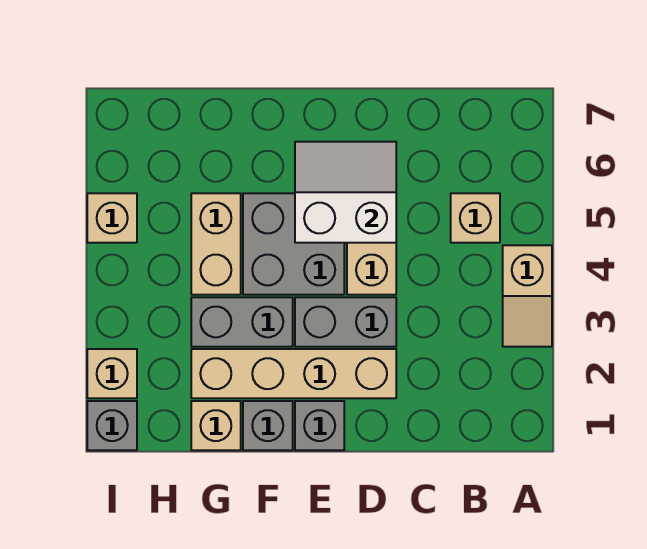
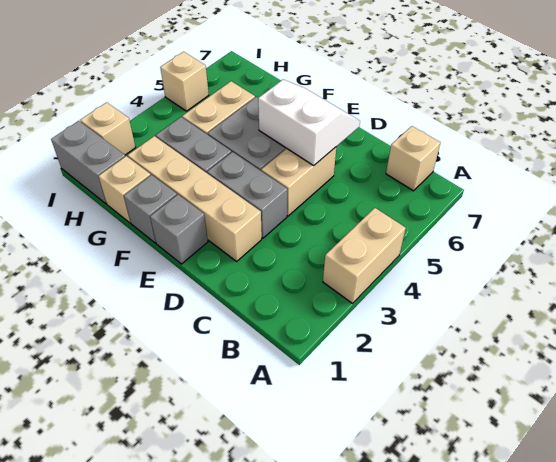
tan slope A3:A4 level 1 top 4 -> tan brick A3:A4 level 1
tan brick B5 level 1 -> tan brick B7 level 1
grey brick I1 level 1 -> grey brick H1:I1 level 1

